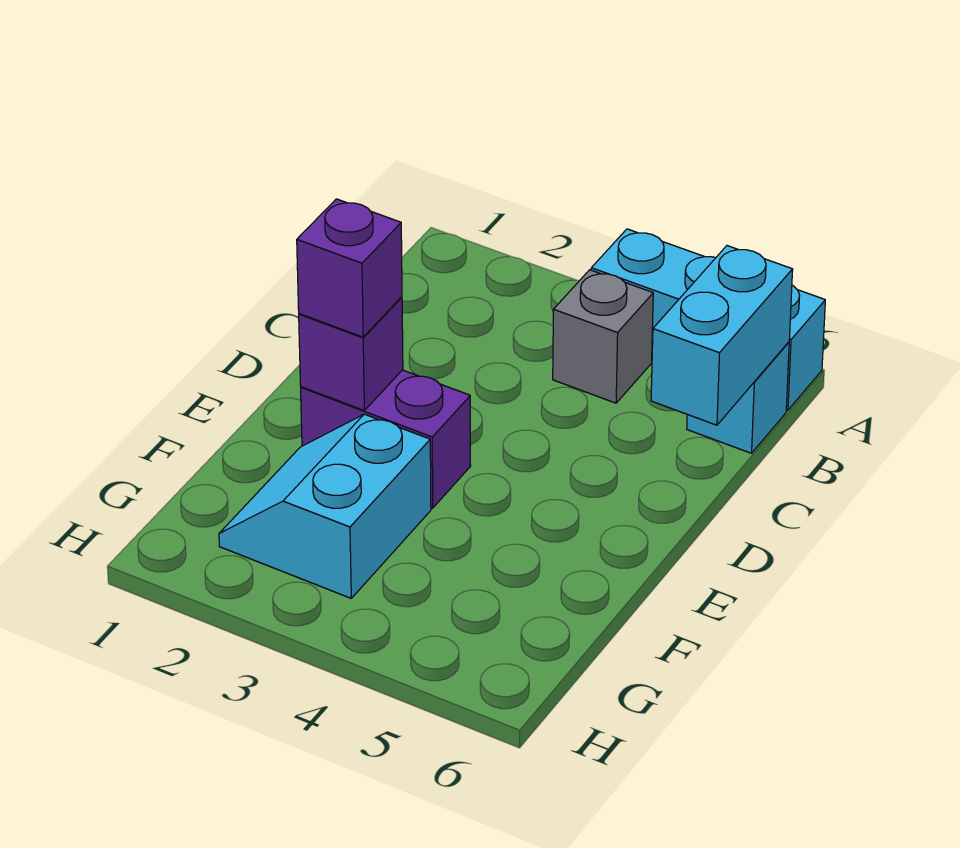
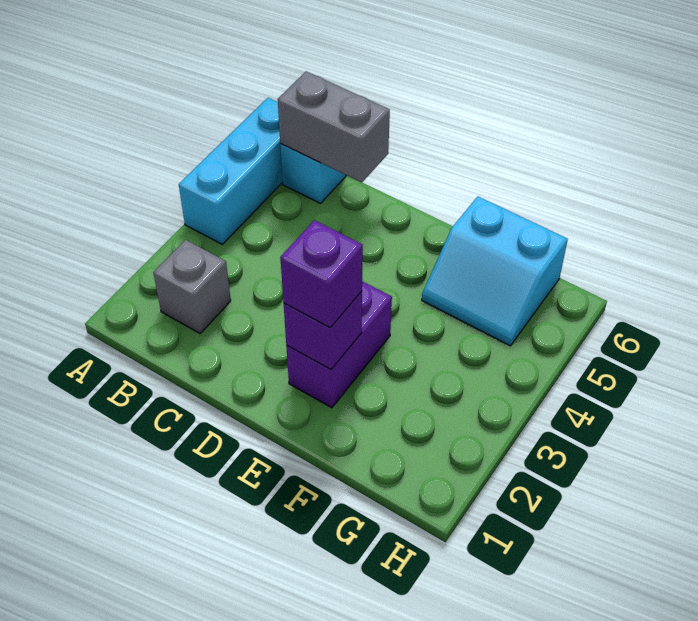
grey brick B4 level 1 -> grey brick B2 level 1
cyan brick B6:C6 level 2 -> grey brick B6:C6 level 2
cyan slope F2:G3 level 1 top 3 -> cyan slope F5:G6 level 1 top 6

